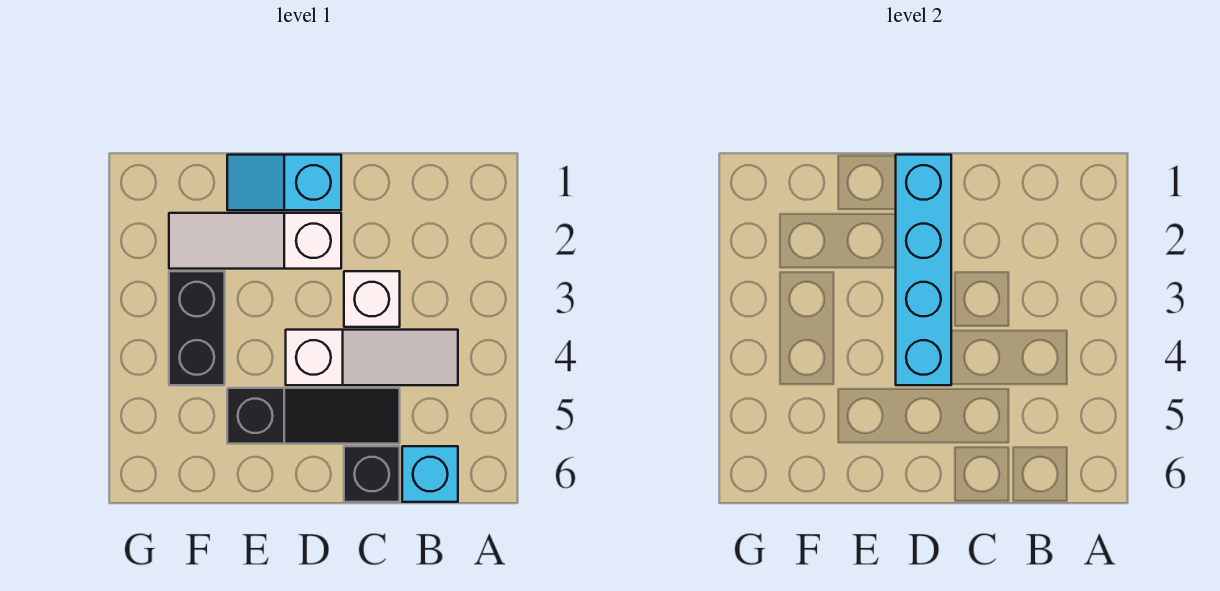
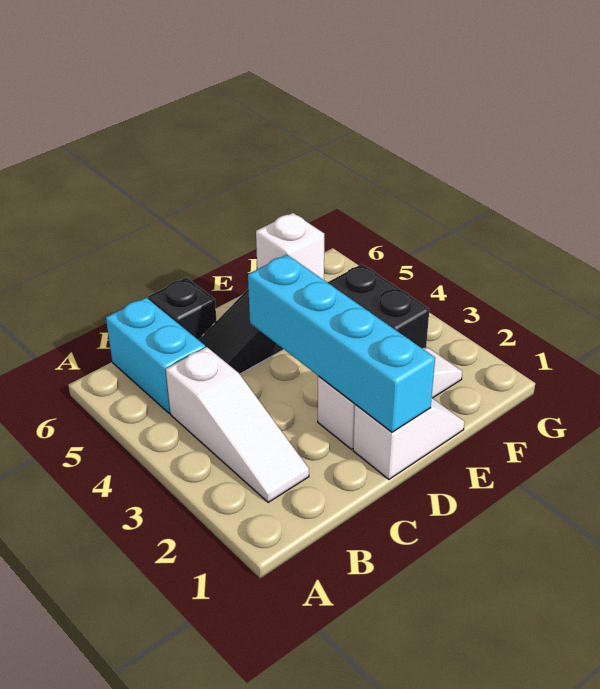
white slope B4:D4 level 1 top D -> white slope B2:B4 level 1 top 4
cyan brick B6 level 1 -> cyan brick B5:B6 level 1
white brick C3 level 1 -> white brick E5 level 2
cyan slope D1:E1 level 1 top D -> white slope D1:E1 level 1 top D

